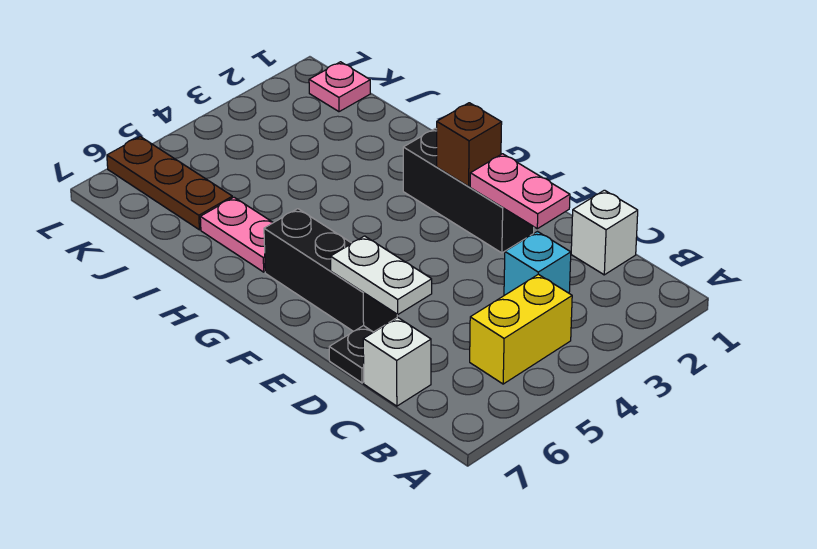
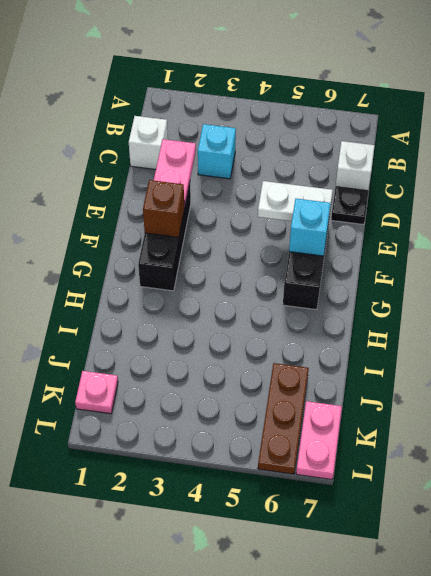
yellow brick B4:B5 level 1 -> none
white plate D6:E6 level 2 -> white plate E5:E6 level 2
none -> cyan brick F6 level 2
pink plate H6:I6 level 1 -> pink plate K7:L7 level 1

